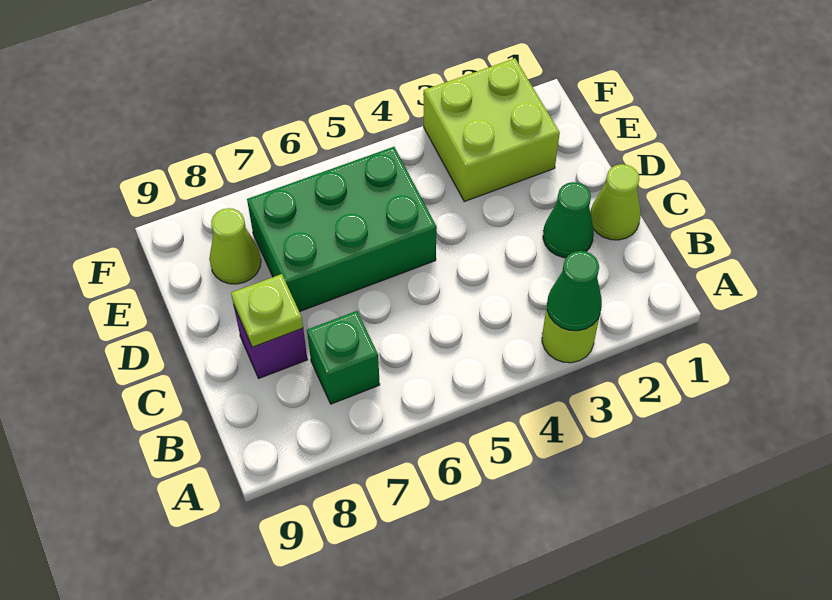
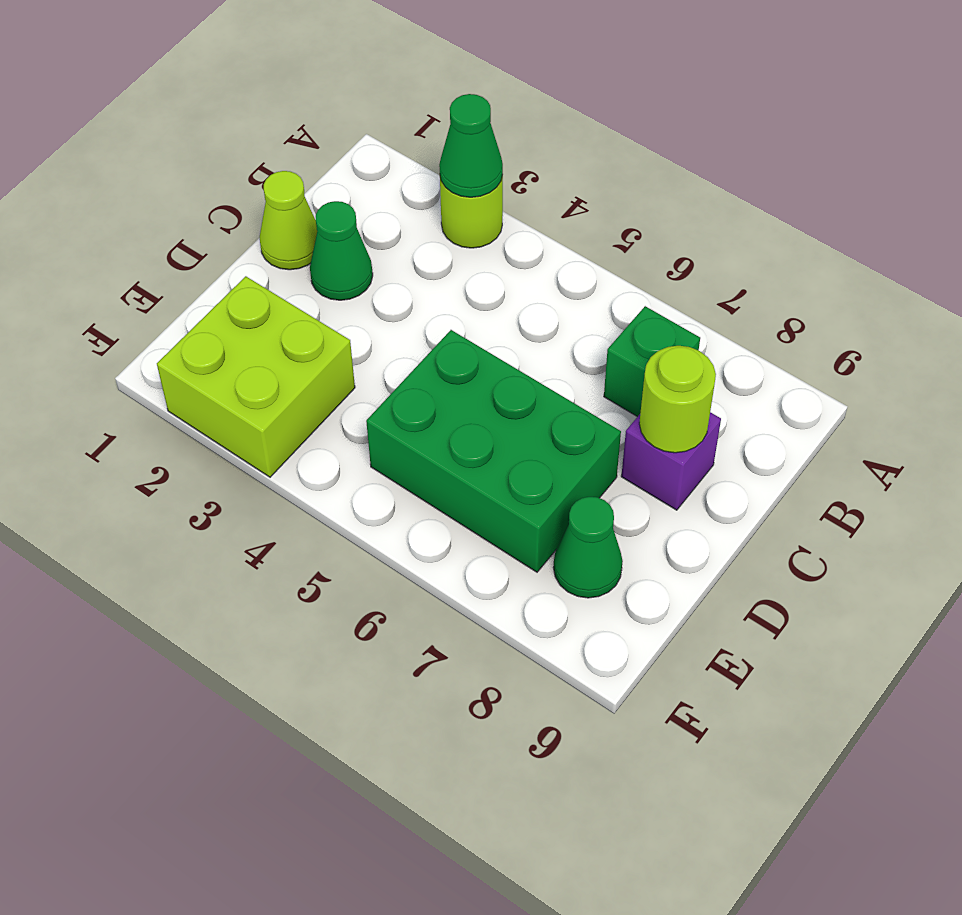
lime plate C8 level 2 -> lime round brick C8 level 2
lime cone E8 level 1 -> green cone E8 level 1

